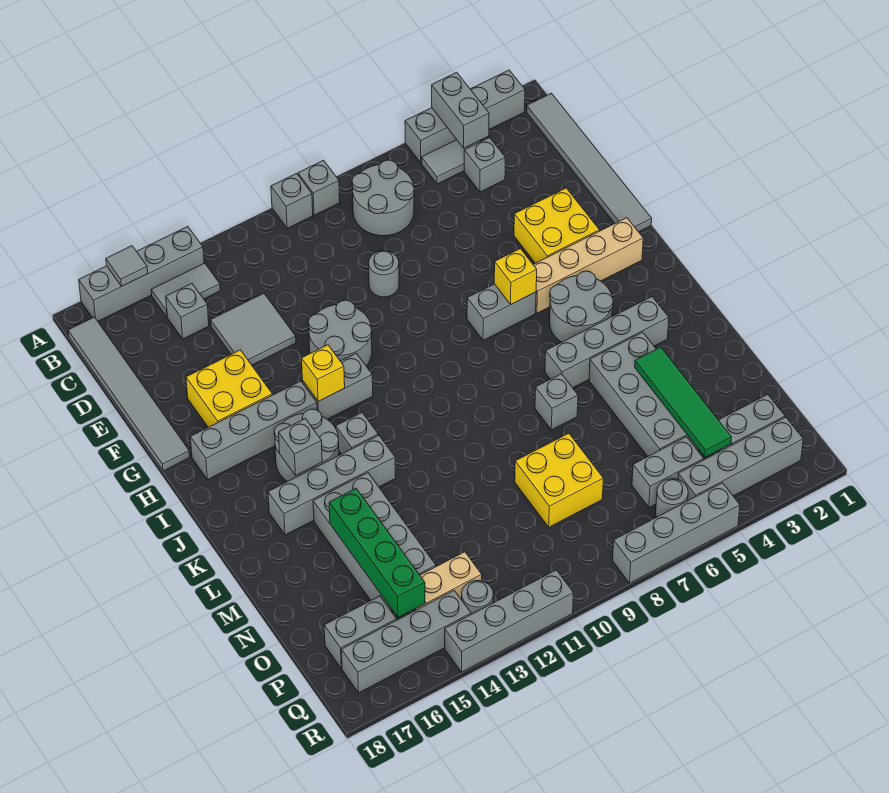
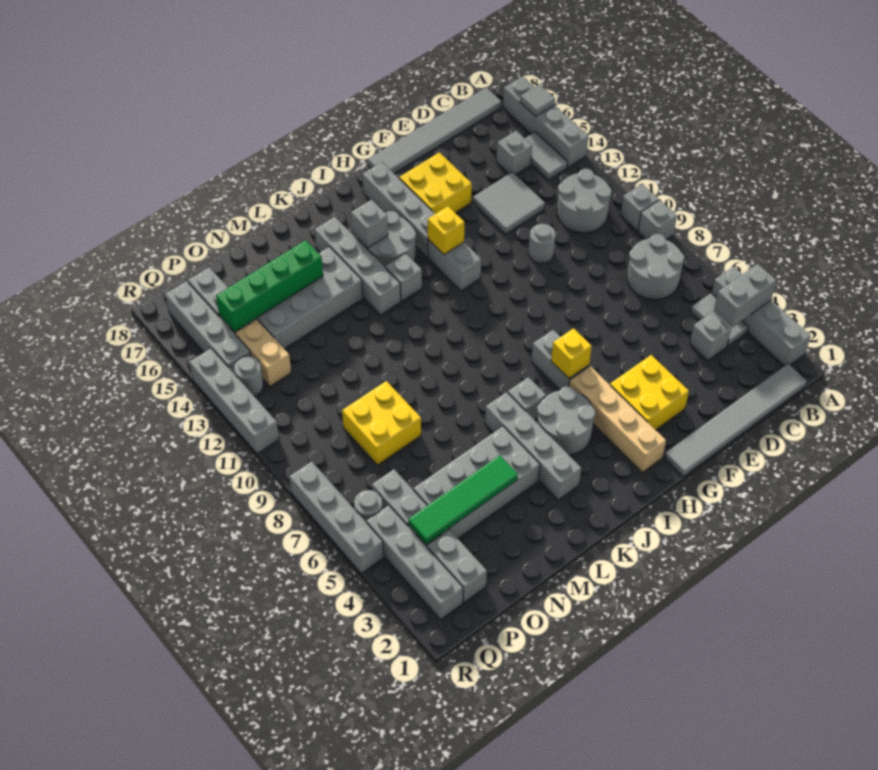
grey round brick E9 level 1 -> grey round brick E11 level 1
grey round brick F11:G12 level 1 -> grey round brick B11:C12 level 1
grey brick L7 level 1 -> grey brick J6 level 1

